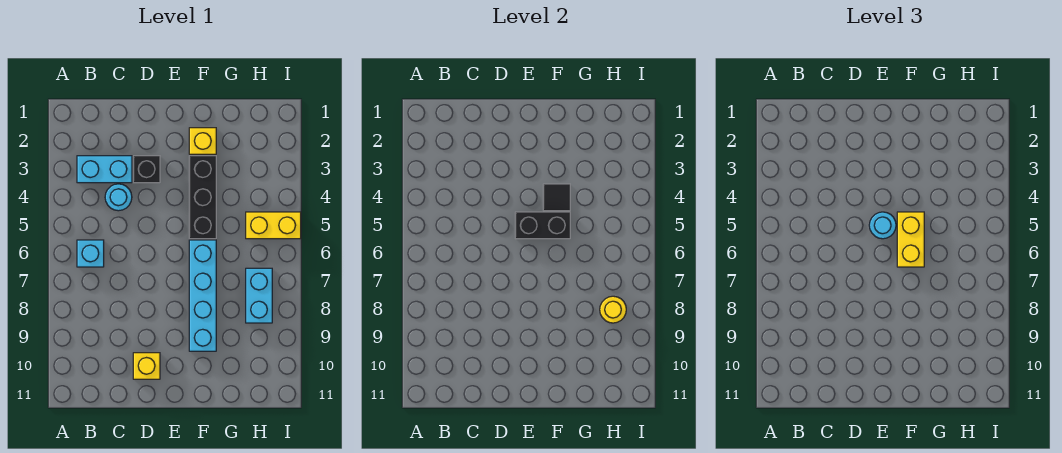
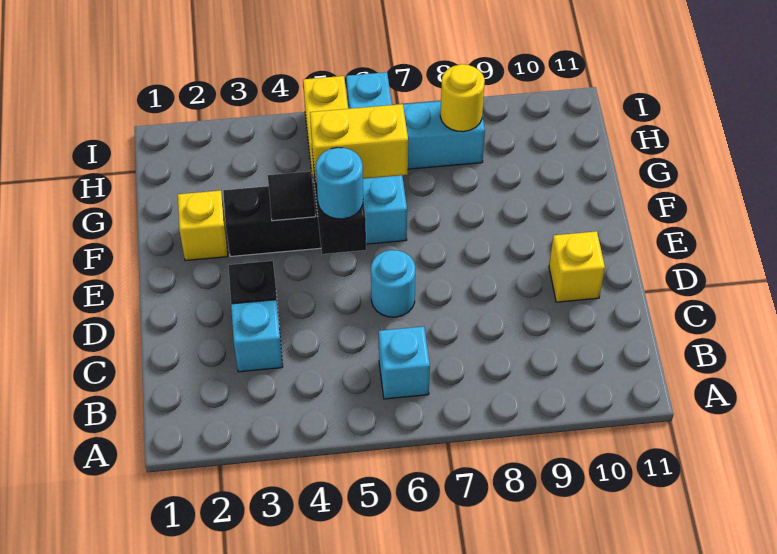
cyan brick B3:C3 level 1 -> cyan brick C3 level 1
cyan round brick C4 level 1 -> cyan round brick D6 level 1
cyan brick F6:F9 level 1 -> cyan brick F6:I6 level 1

